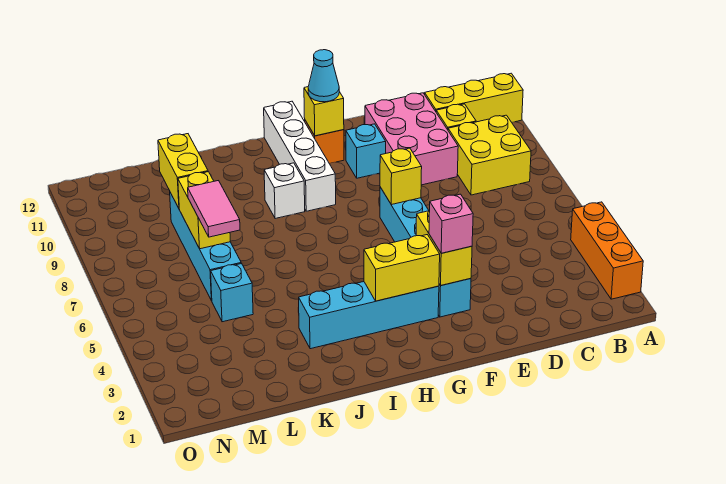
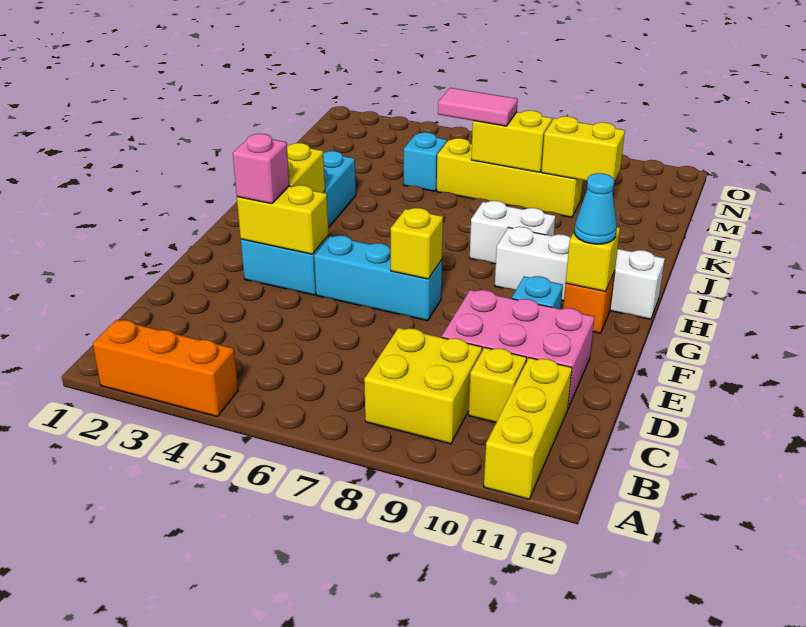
white brick I9 level 1 -> white brick I8:I9 level 1
cyan brick L6:L9 level 1 -> yellow brick L6:L9 level 1

